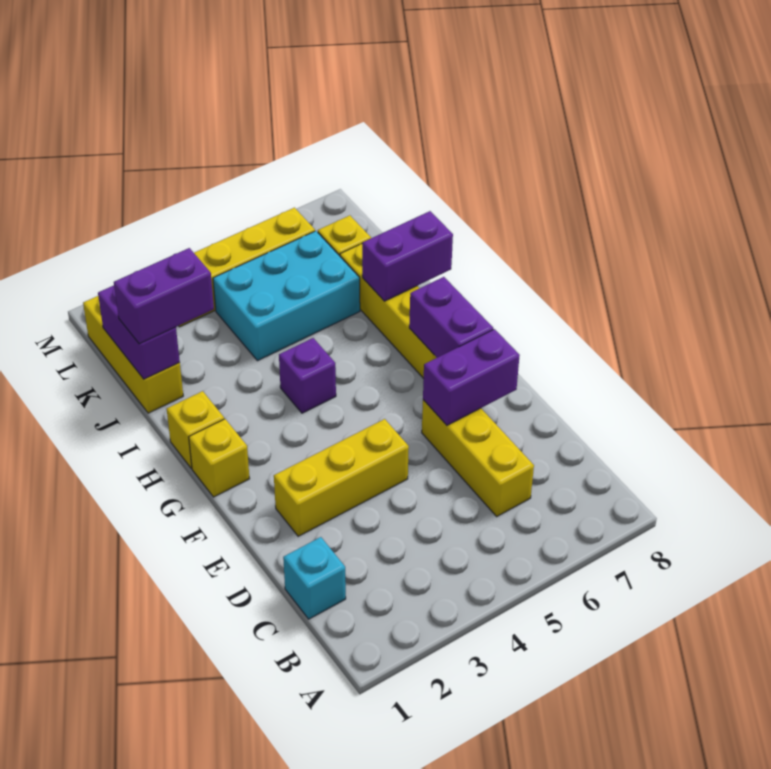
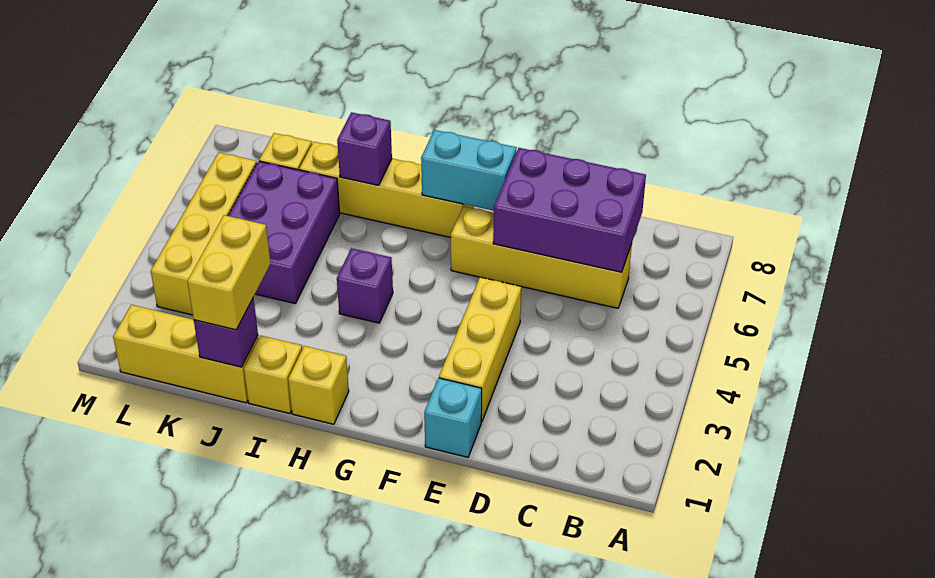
cyan brick C1 level 1 -> cyan brick E1 level 1
yellow brick C6:E6 level 1 -> yellow brick C6:F6 level 1
purple brick E6:E7 level 2 -> purple brick C6:E7 level 2
purple brick F7:G7 level 2 -> cyan brick F7:G7 level 2
yellow brick G1 level 1 -> yellow brick I1 level 1
purple brick I7:I8 level 2 -> purple brick I7 level 2
purple brick J1:K1 level 2 -> purple brick J1 level 2
purple brick J1:J2 level 3 -> yellow brick J1:J2 level 3
cyan brick J4:K6 level 1 -> purple brick J4:K6 level 1

